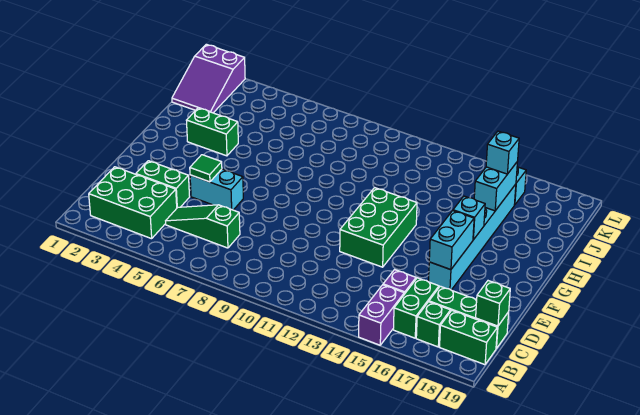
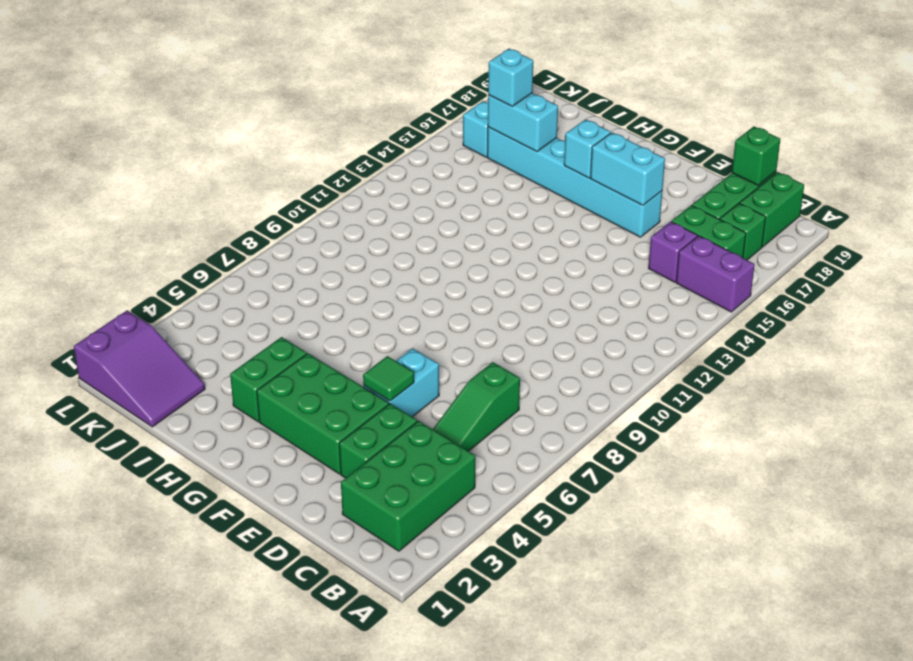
green brick E12:G13 level 1 -> green brick E3:G4 level 1

